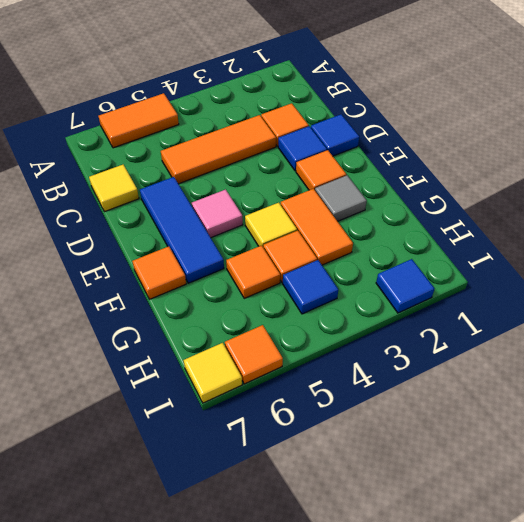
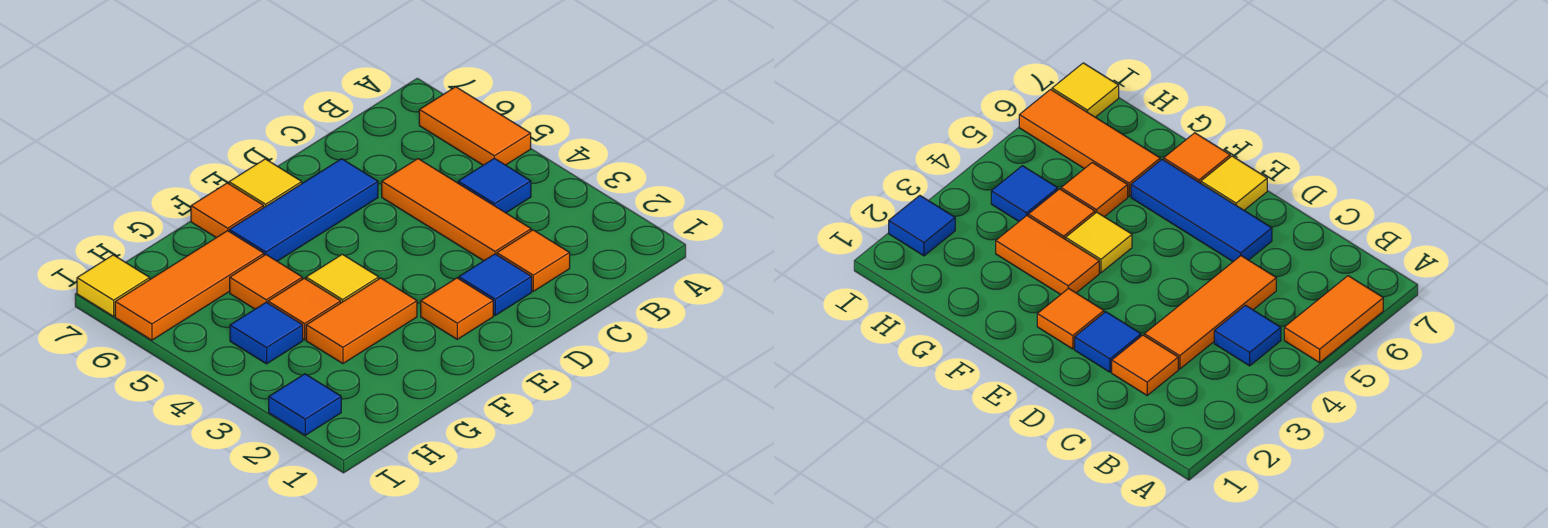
yellow tile C7 level 1 -> yellow tile E7 level 1
blue tile D1 level 1 -> blue tile B4 level 1
pink tile E5 level 1 -> none
grey tile F2 level 1 -> none
orange tile I6 level 1 -> orange tile G6:I6 level 1

